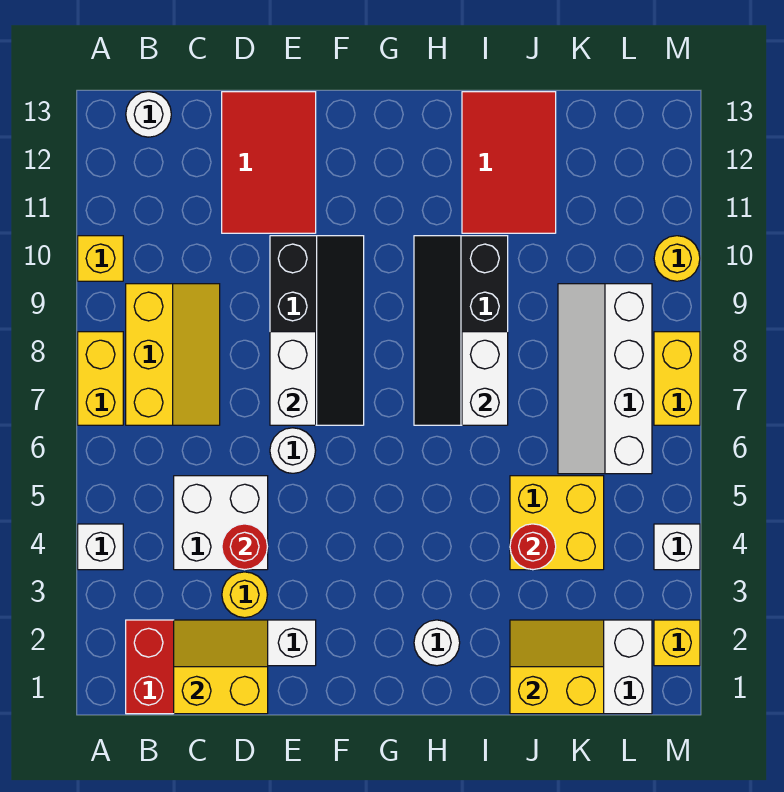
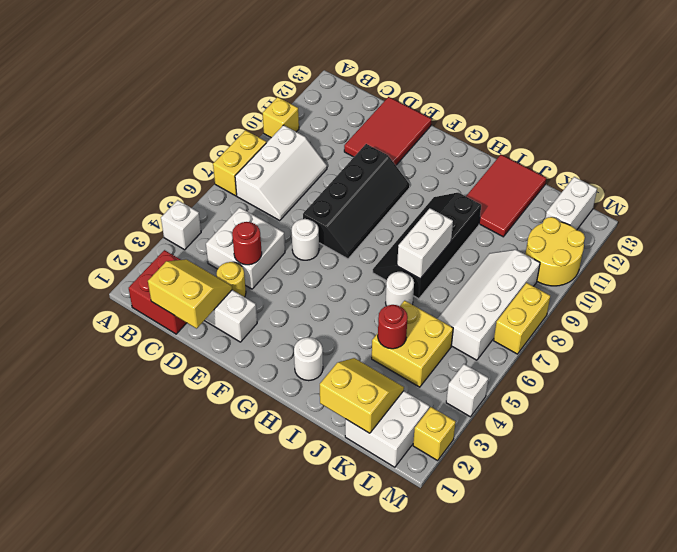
yellow slope B7:C9 level 1 top B -> white slope B7:C9 level 1 top B
white round brick B13 level 1 -> white round brick I6 level 1
white brick E7:E8 level 2 -> white brick L12:L13 level 1
yellow round brick M10 level 1 -> yellow round brick L10:M11 level 1

